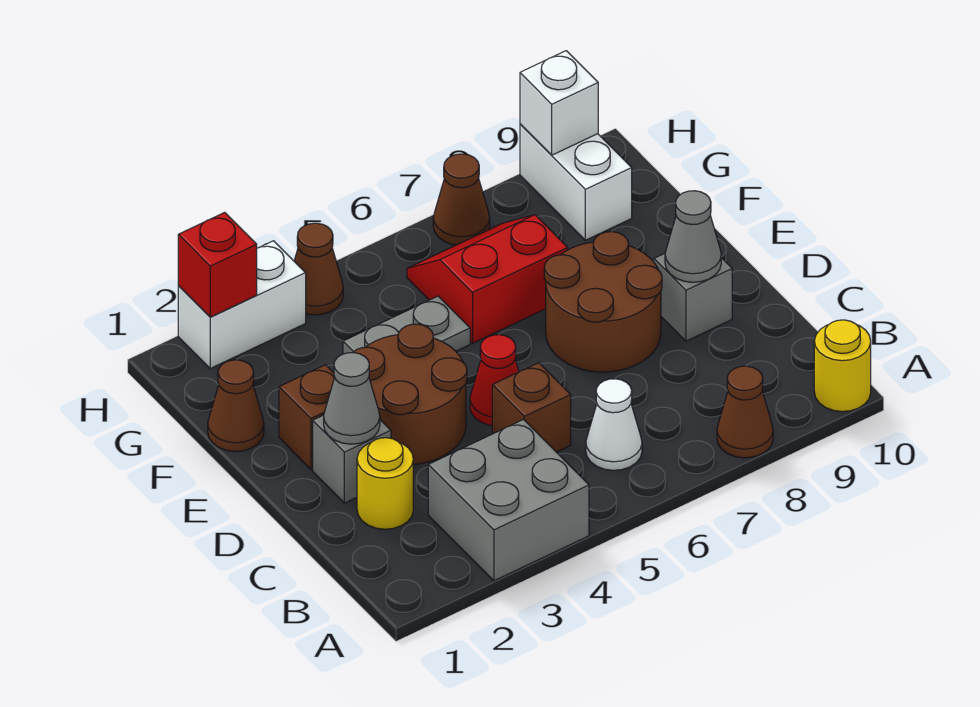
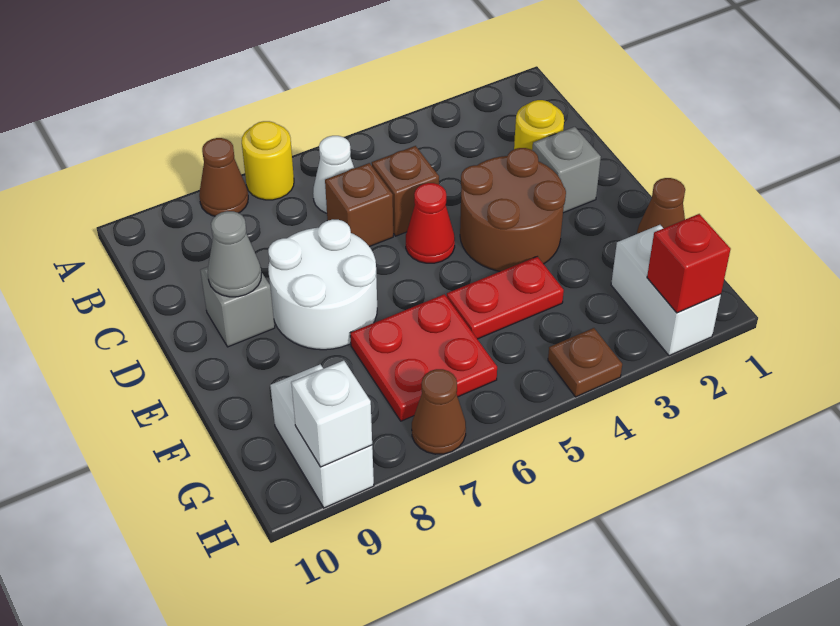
grey brick A3:B4 level 1 -> none
yellow round brick A10 level 1 -> yellow round brick A7 level 1
grey cone D2 level 2 -> none
brown round brick D7:E8 level 1 -> white round brick D7:E8 level 1
brown brick E2 level 1 -> brown brick C6 level 1
grey plate F4:F5 level 1 -> red plate F4:F5 level 1
red slope F6:G7 level 1 top F -> red plate F6:G7 level 1
white brick H2:H3 level 1 -> white brick G2:H2 level 1
brown cone H4 level 1 -> brown plate H4 level 1

